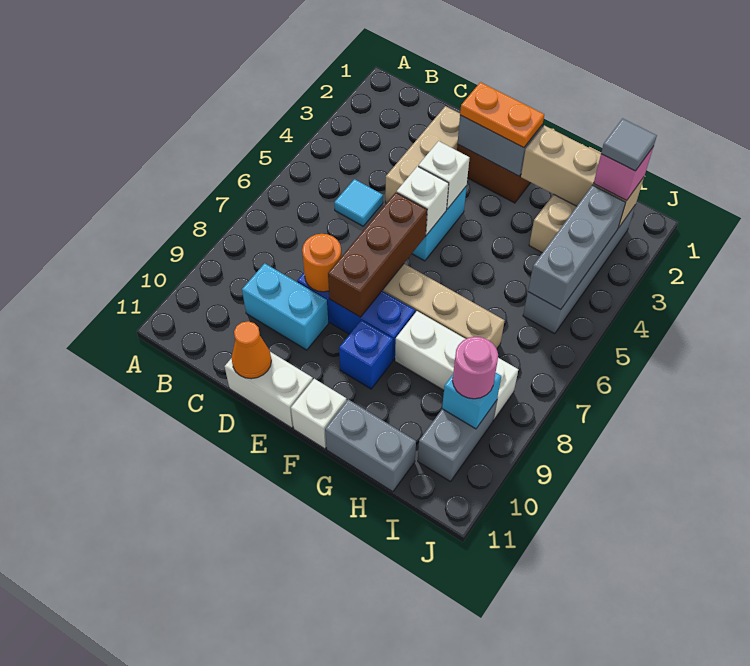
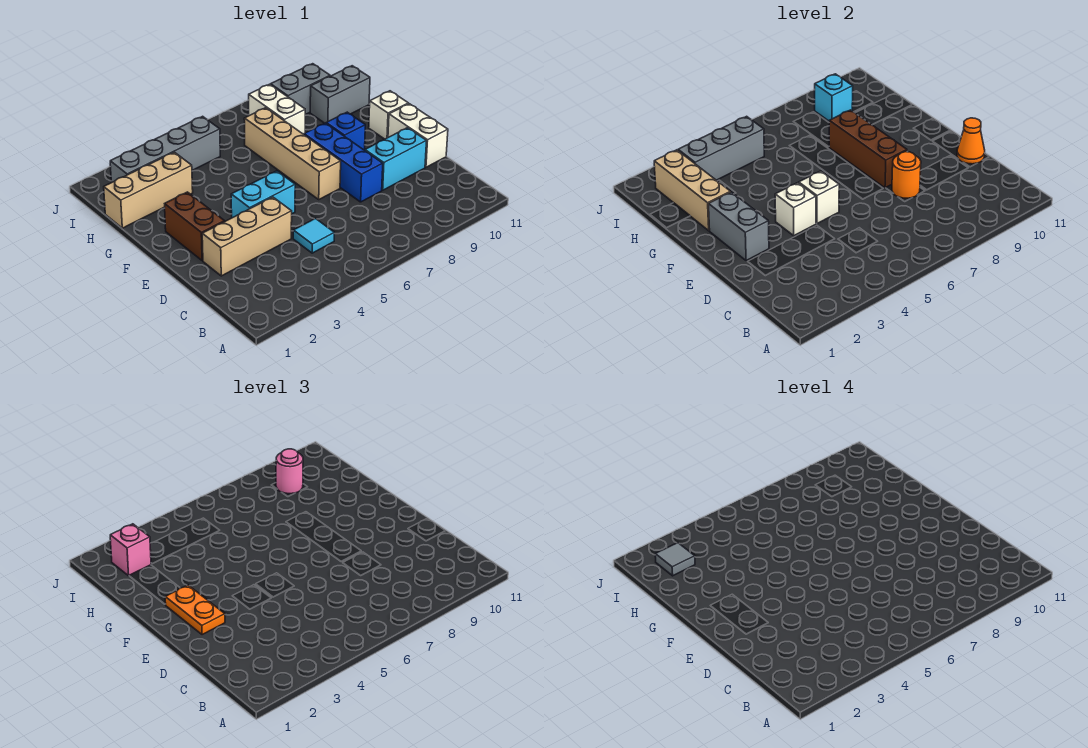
cyan brick C9:D9 level 1 -> cyan brick D9:D10 level 1
brown brick E6:E8 level 2 -> brown brick E8:G8 level 2
white brick G8:I8 level 1 -> white brick H8:I8 level 1
grey brick G11:H11 level 1 -> grey brick H10:H11 level 1

